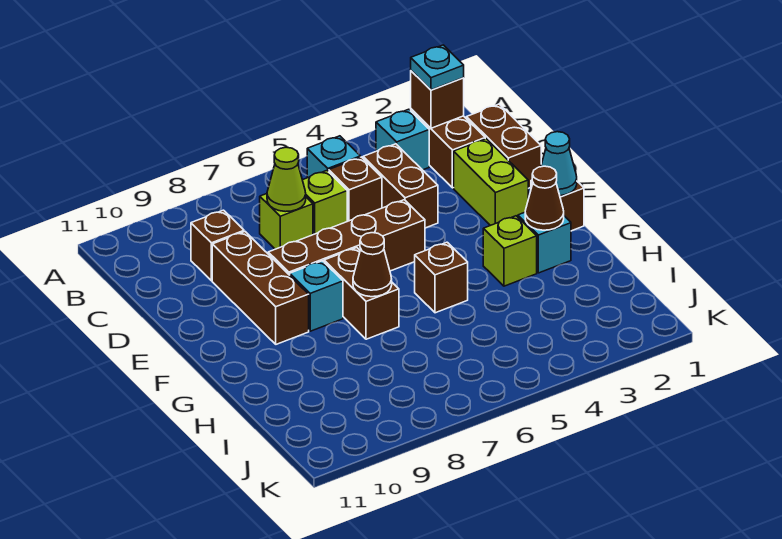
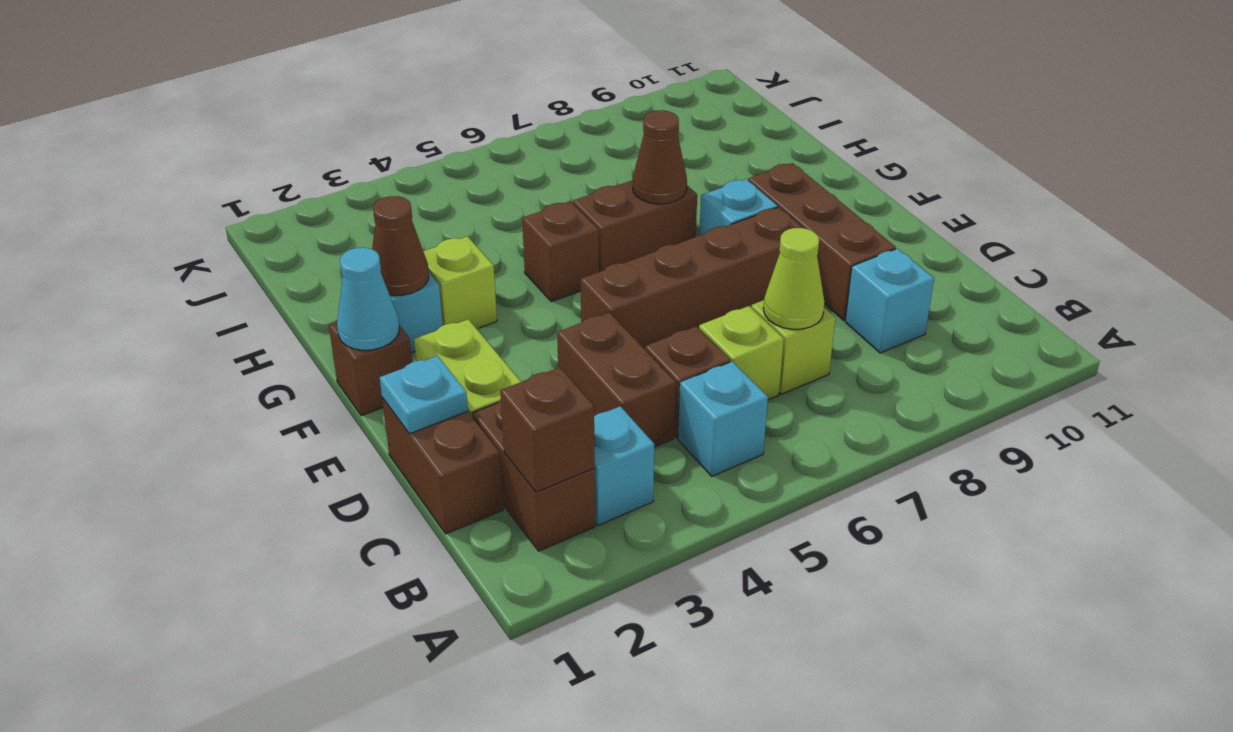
cyan plate B2 level 3 -> cyan plate D1 level 2
brown brick C9 level 1 -> cyan brick C9 level 1
brown brick F7:G7 level 1 -> brown brick G6:G7 level 1

